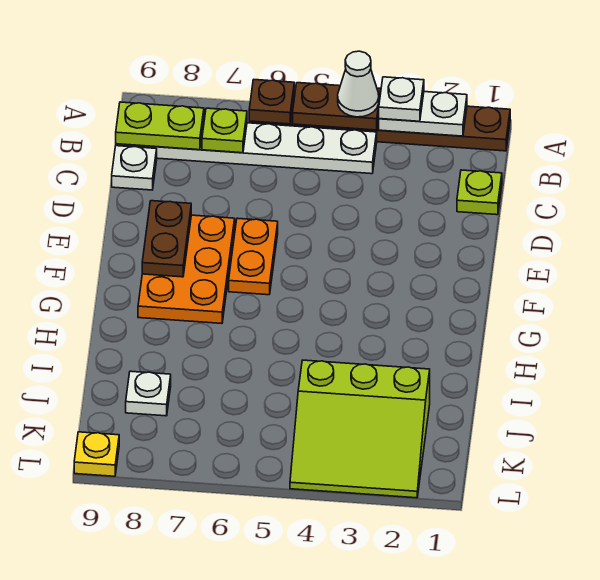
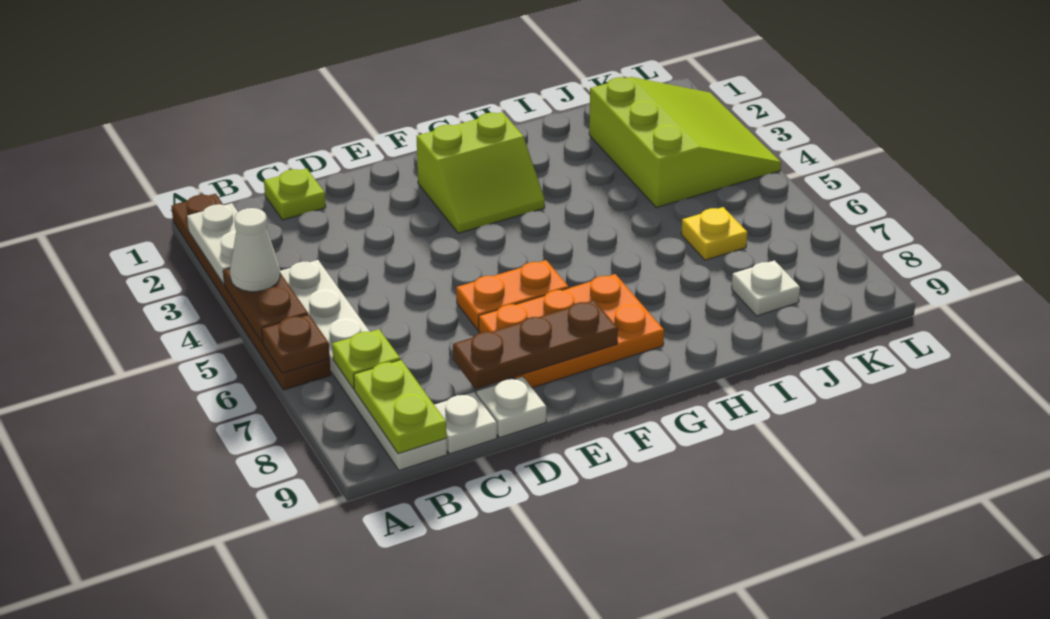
white plate A3 level 3 -> white plate D9 level 1
brown plate E8:F8 level 2 -> brown plate D8:F8 level 2
none -> lime slope F2:G3 level 1 top 2
yellow plate L9 level 1 -> yellow plate J6 level 1

